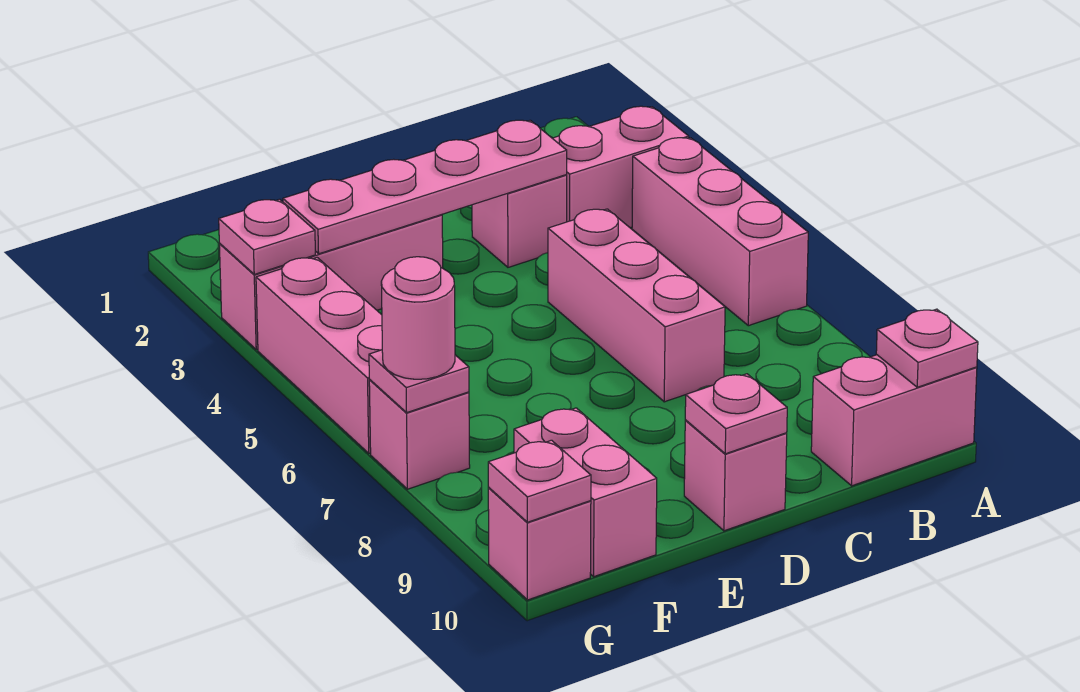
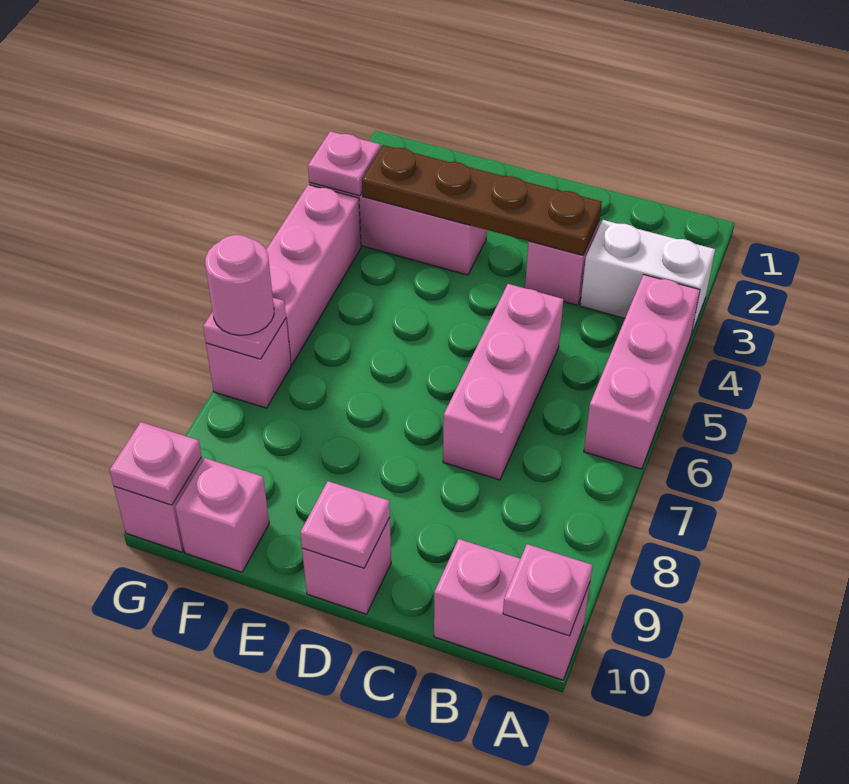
pink brick A3:B3 level 1 -> white brick A3:B3 level 1
pink plate C3:F3 level 2 -> brown plate C3:F3 level 2
pink brick F9:F10 level 1 -> pink brick F10 level 1

